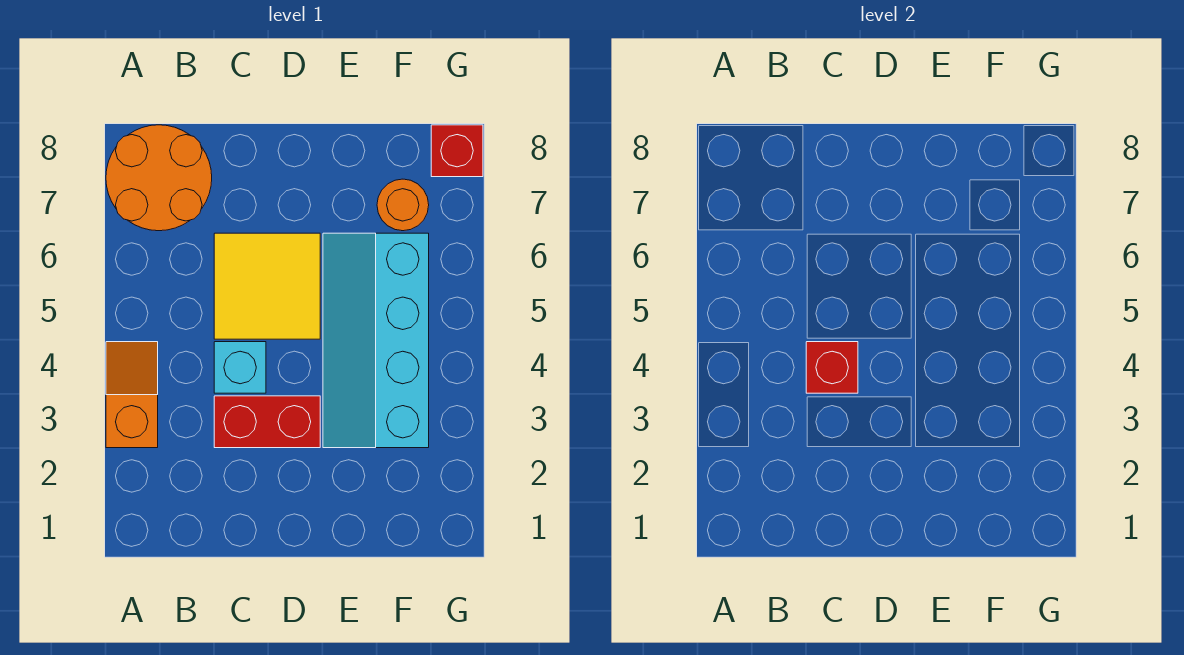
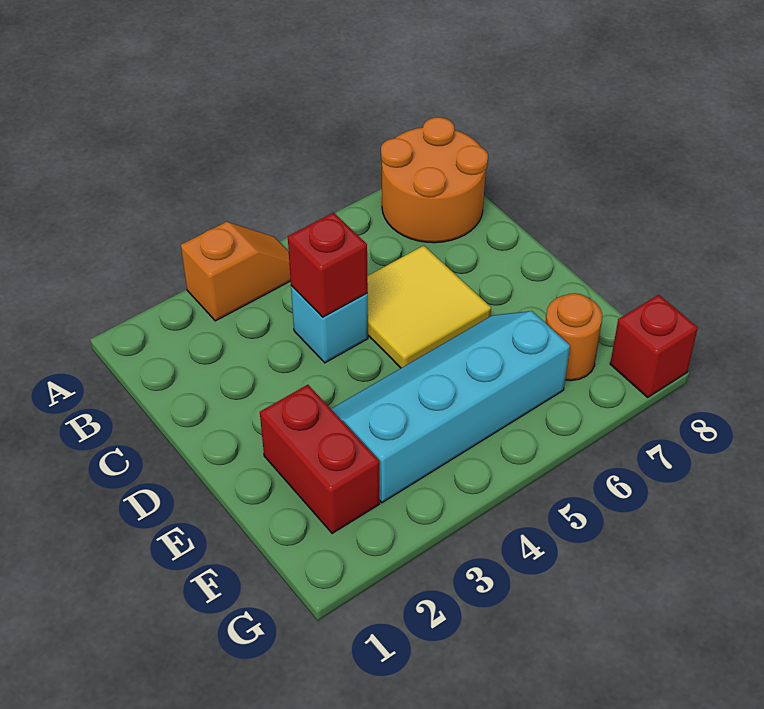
red brick C3:D3 level 1 -> red brick E2:F2 level 1

